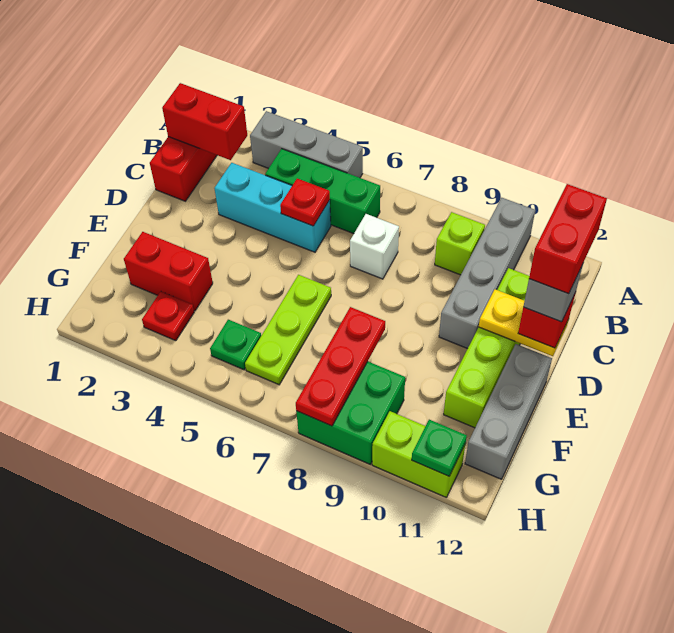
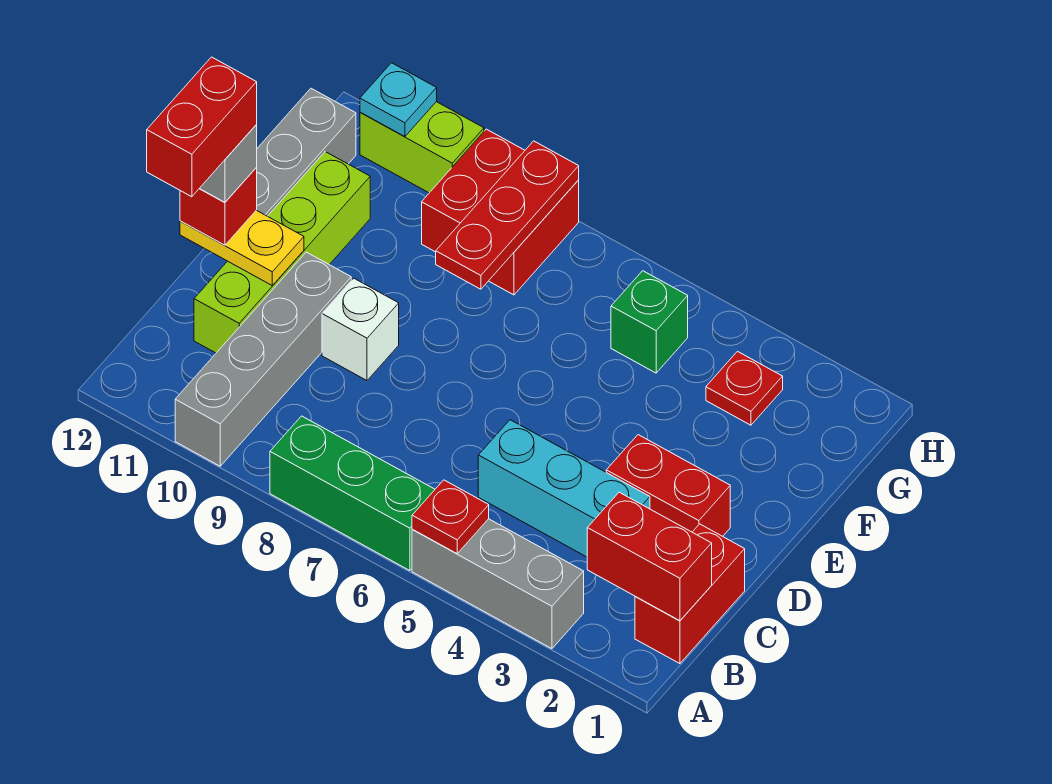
green brick B4:B6 level 1 -> green brick A6:A8 level 1
lime brick B9 level 1 -> none
red plate C5 level 2 -> red plate A5 level 2
white brick C7 level 1 -> white brick D9 level 1
lime plate E6:G6 level 1 -> none
red brick F2:F3 level 1 -> red brick D2:D3 level 1
green plate G5 level 1 -> green brick G5 level 1
green brick G8:H9 level 1 -> red brick G8:H9 level 1
green plate H11 level 2 -> cyan plate H11 level 2

